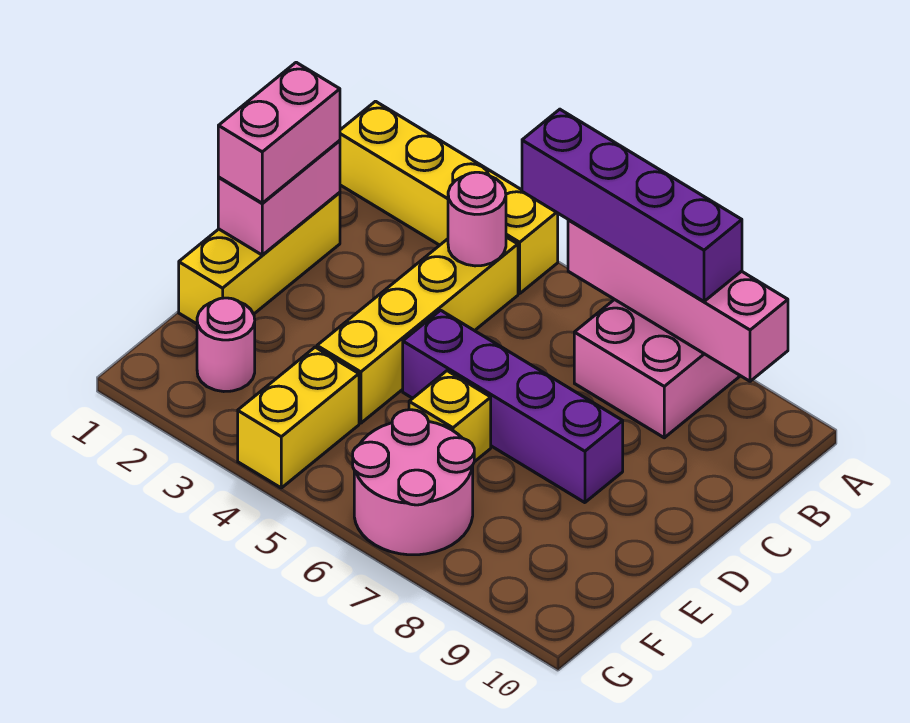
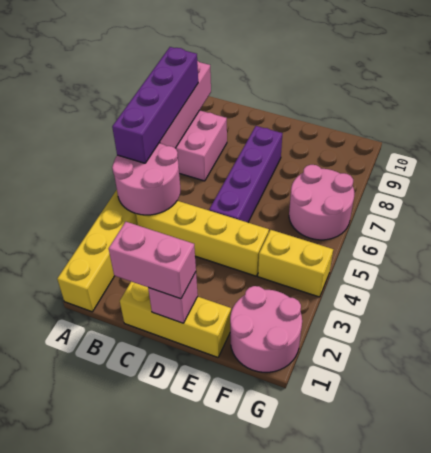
pink round brick B4 level 2 -> pink round brick A4:B5 level 2
pink brick C1:D1 level 2 -> pink brick D1 level 2
yellow brick E6 level 1 -> none
pink round brick F2 level 1 -> pink round brick F1:G2 level 1

